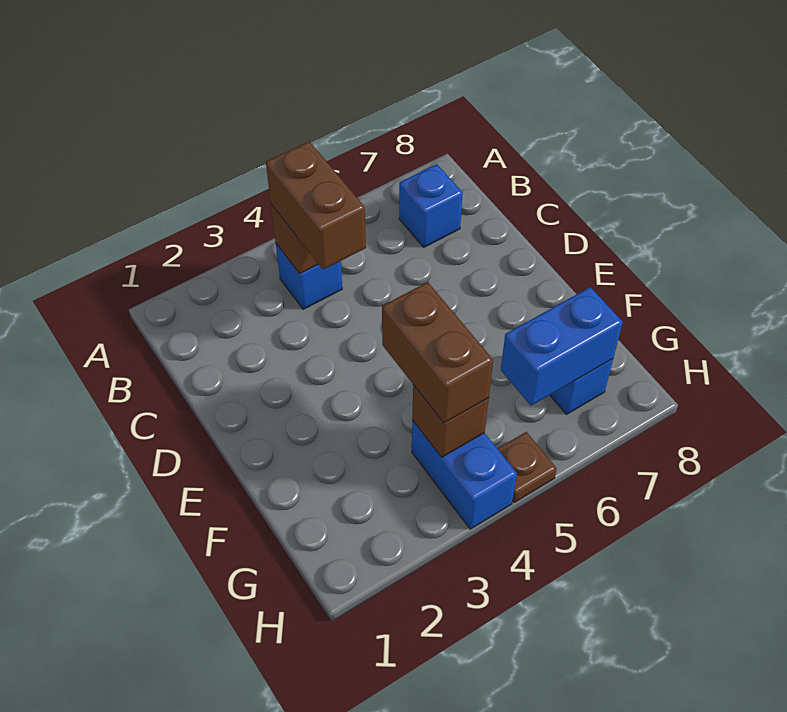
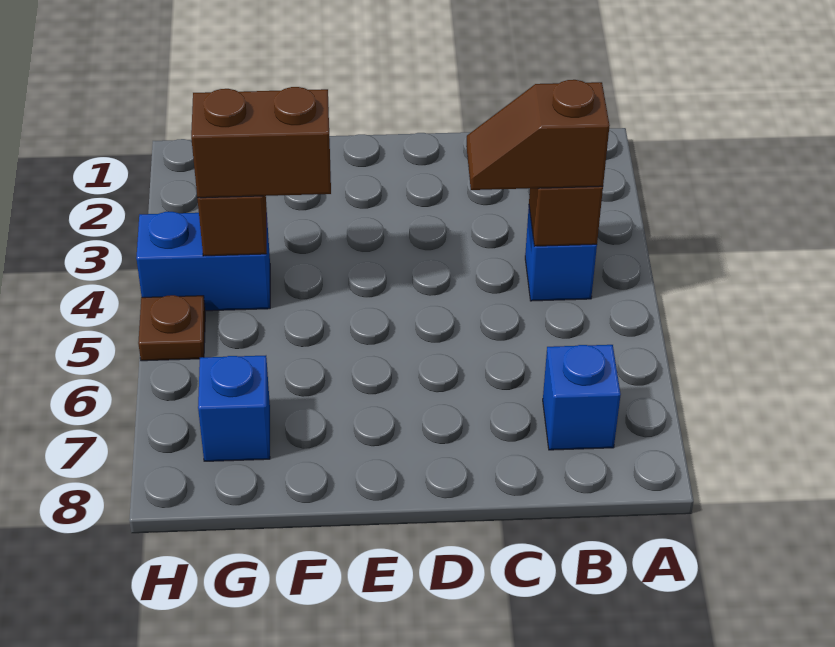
brown brick B4:C4 level 3 -> brown slope B4:C4 level 3 top B
blue brick G6:G7 level 2 -> none

